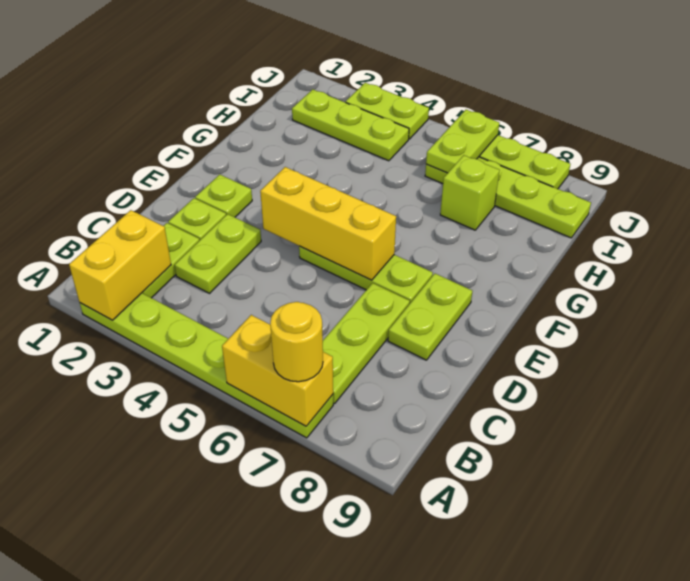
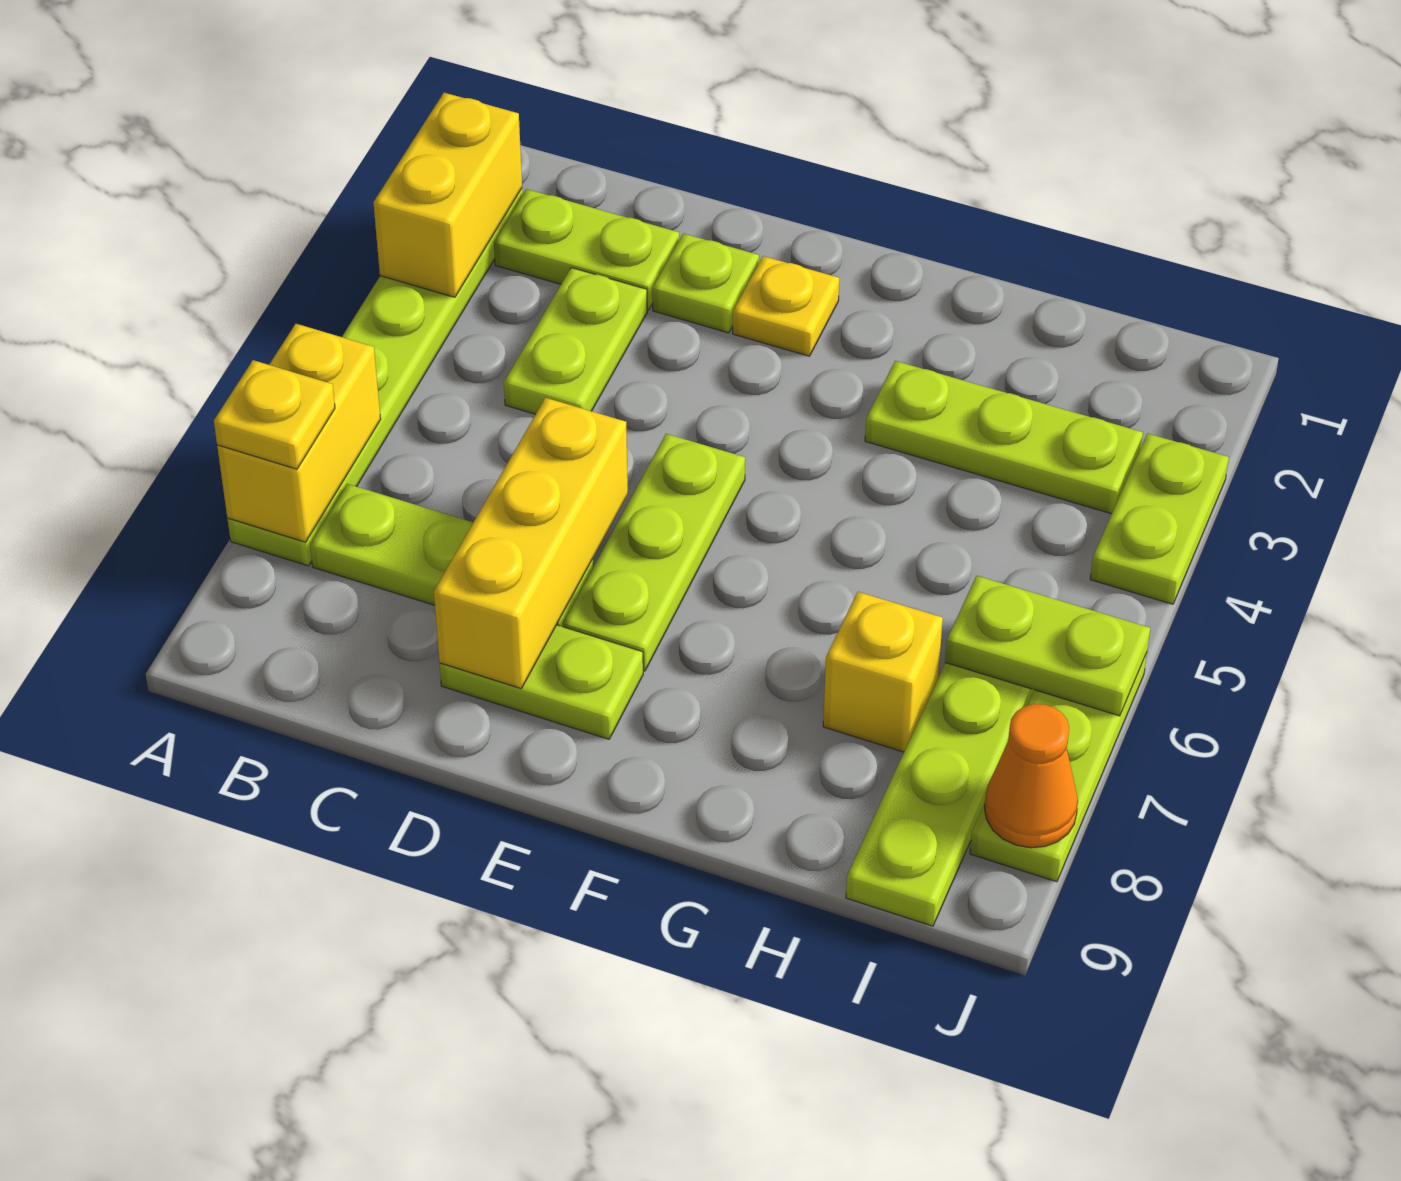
yellow brick A2:B2 level 2 -> yellow brick A2:A3 level 2
yellow round brick A7 level 3 -> yellow plate A7 level 3
lime plate C3:D3 level 1 -> lime plate C3:C4 level 1
lime plate E2 level 1 -> yellow plate E2 level 1
yellow brick E4:E6 level 2 -> yellow brick D6:D8 level 2
lime brick H7 level 1 -> yellow brick H7 level 1
lime plate I2:I4 level 1 -> lime plate G3:I3 level 1
none -> orange cone J8 level 2

